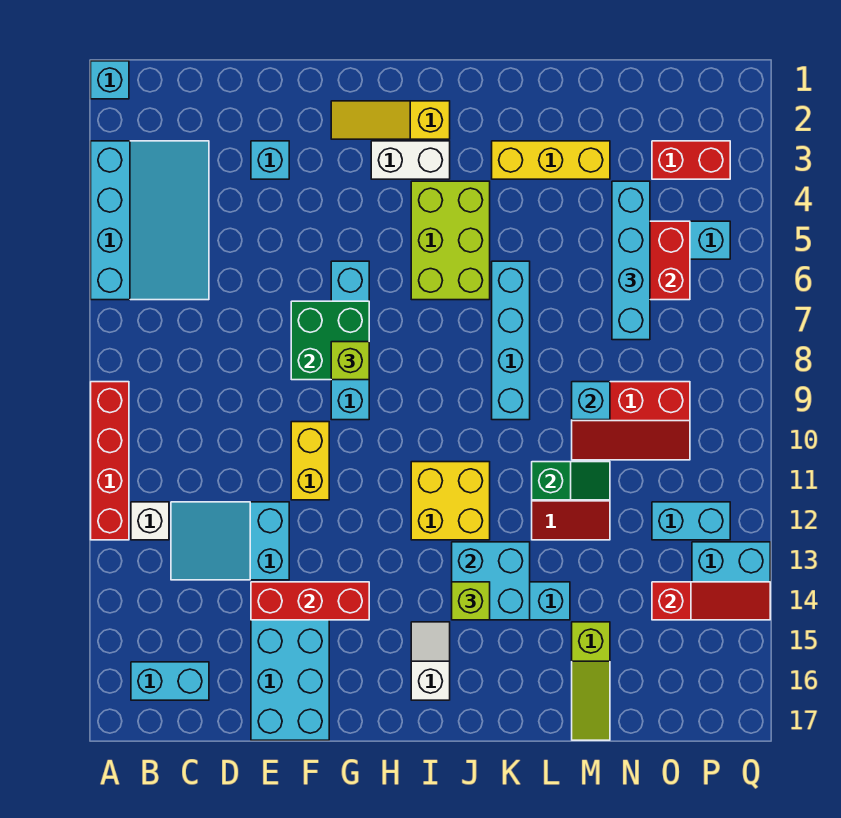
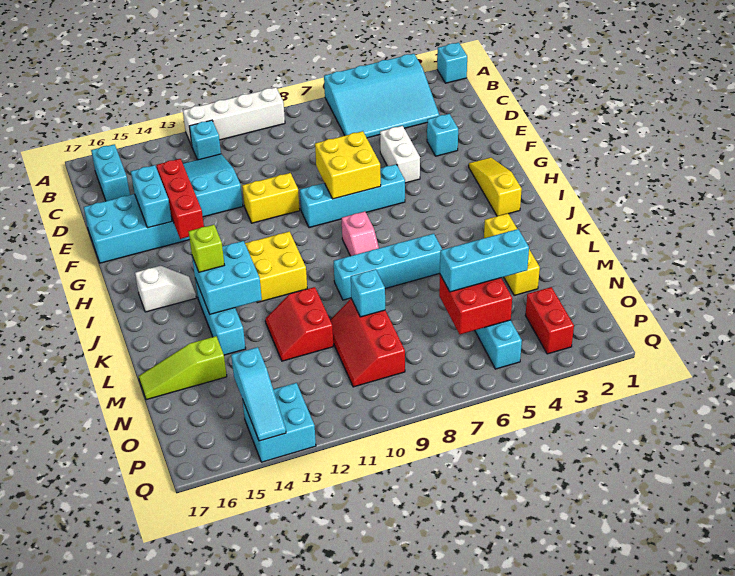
red brick A9:A12 level 1 -> white brick A9:A12 level 1
white brick B12 level 1 -> cyan brick B12 level 1
green brick F7:G8 level 2 -> yellow brick F7:G8 level 2
lime brick G8 level 3 -> none
white brick H3:I3 level 1 -> white brick E5:F5 level 1
lime brick I4:J6 level 1 -> none
none -> pink slope I8:J8 level 1 top I
green slope L11:M11 level 2 top L -> none
cyan brick N4:N7 level 3 -> cyan brick N4:N6 level 3
cyan brick O12:P12 level 1 -> cyan brick E15:F15 level 2
red slope O14:Q14 level 2 top O -> cyan slope O14:Q14 level 2 top O

